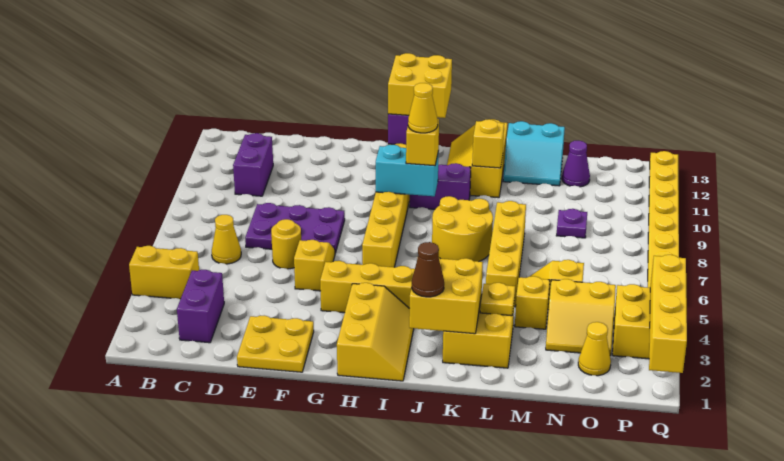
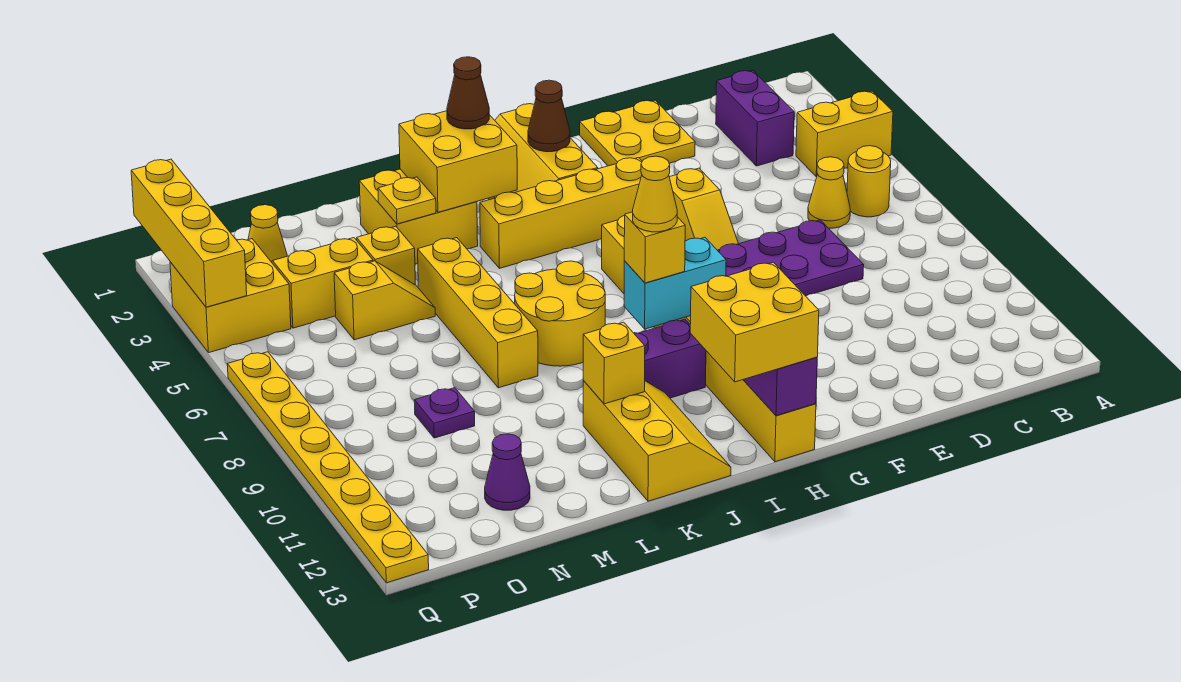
purple brick C10:C11 level 1 -> none
yellow round brick E6 level 1 -> yellow round brick B6 level 1
none -> brown cone H2 level 2
cyan slope L12:M13 level 1 top 13 -> none

